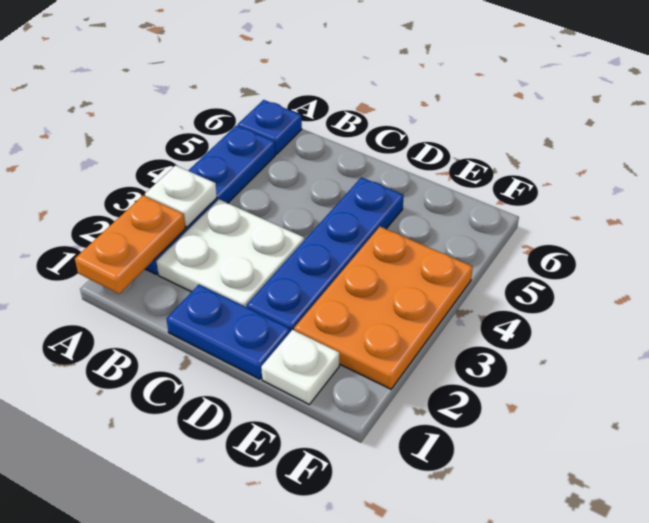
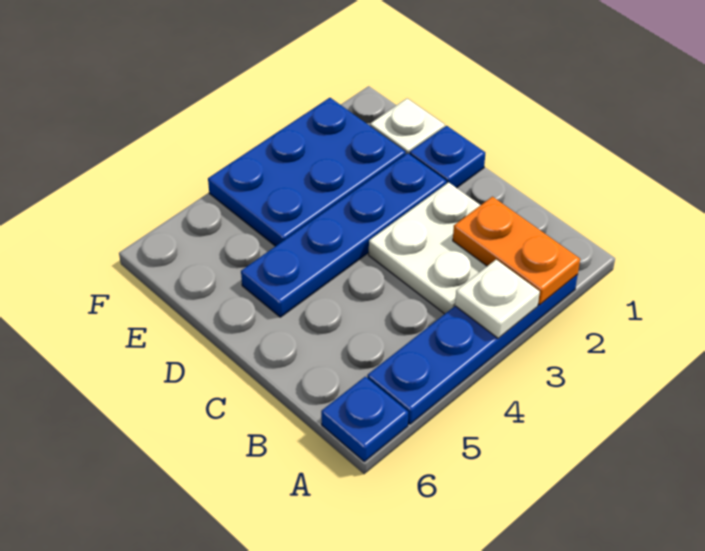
orange plate A1:A2 level 2 -> orange plate A2:B2 level 2
blue plate C1:D1 level 1 -> blue plate D1 level 1
orange plate E2:F4 level 1 -> blue plate E2:F4 level 1

